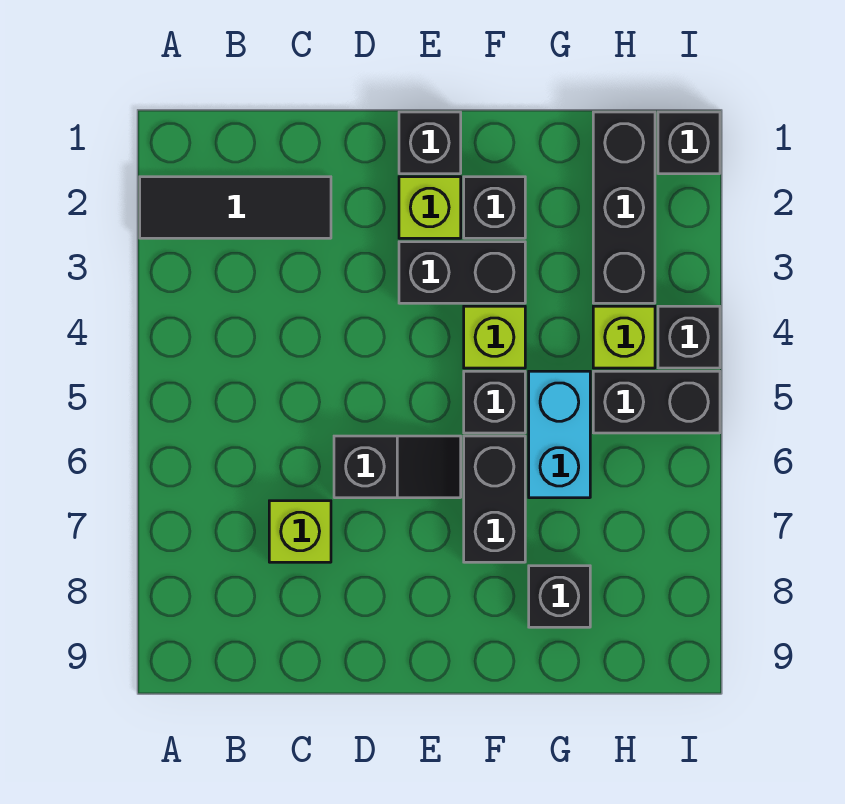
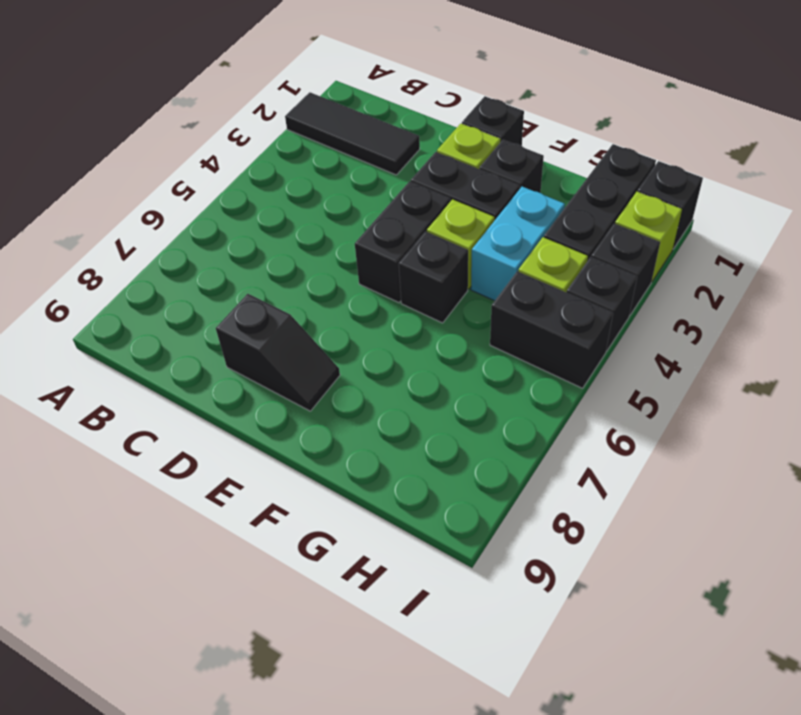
lime brick C7 level 1 -> lime brick I2 level 1
black slope D6:E6 level 1 top D -> black slope D8:E8 level 1 top D
black brick F6:F7 level 1 -> black brick E4:E5 level 1
cyan brick G5:G6 level 1 -> cyan brick G3:G4 level 1
black brick G8 level 1 -> black brick I3 level 1

